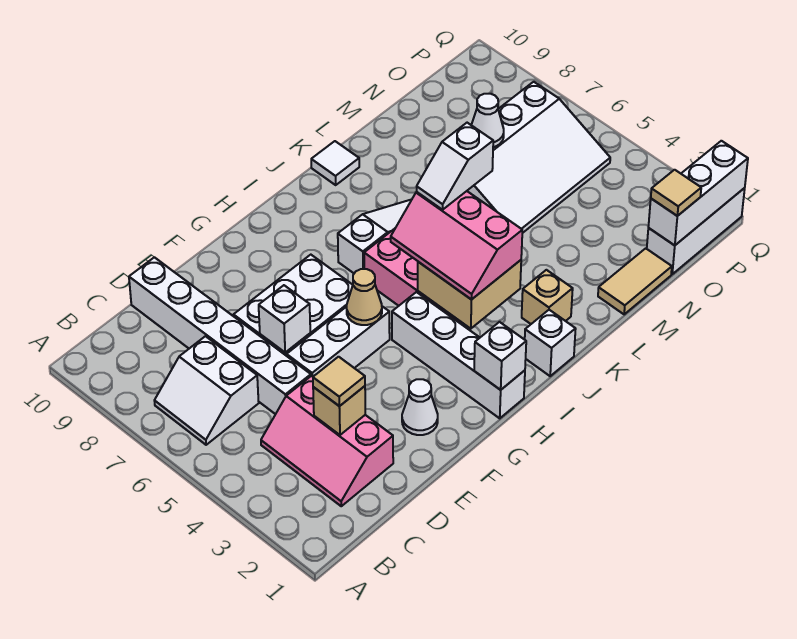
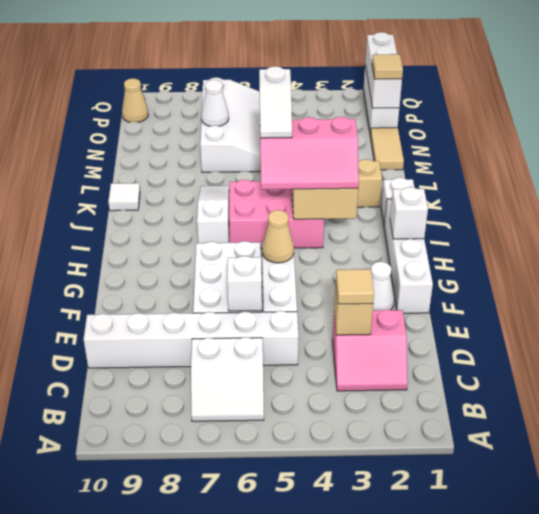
pink slope C2:D4 level 1 top D -> pink slope C2:D3 level 1 top D
white brick H1:H4 level 1 -> white brick F1:I1 level 1
none -> tan cone P10 level 1

